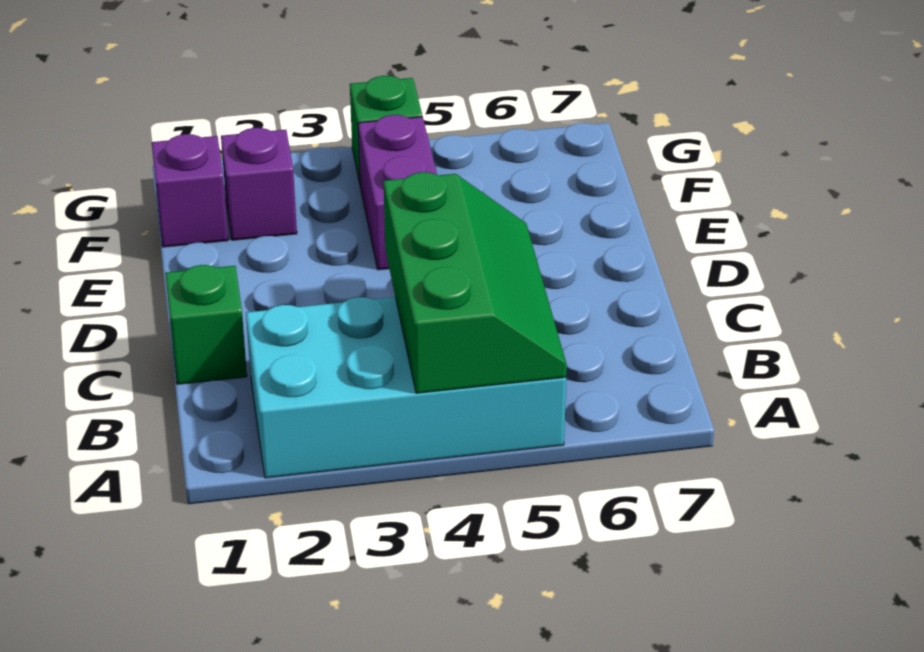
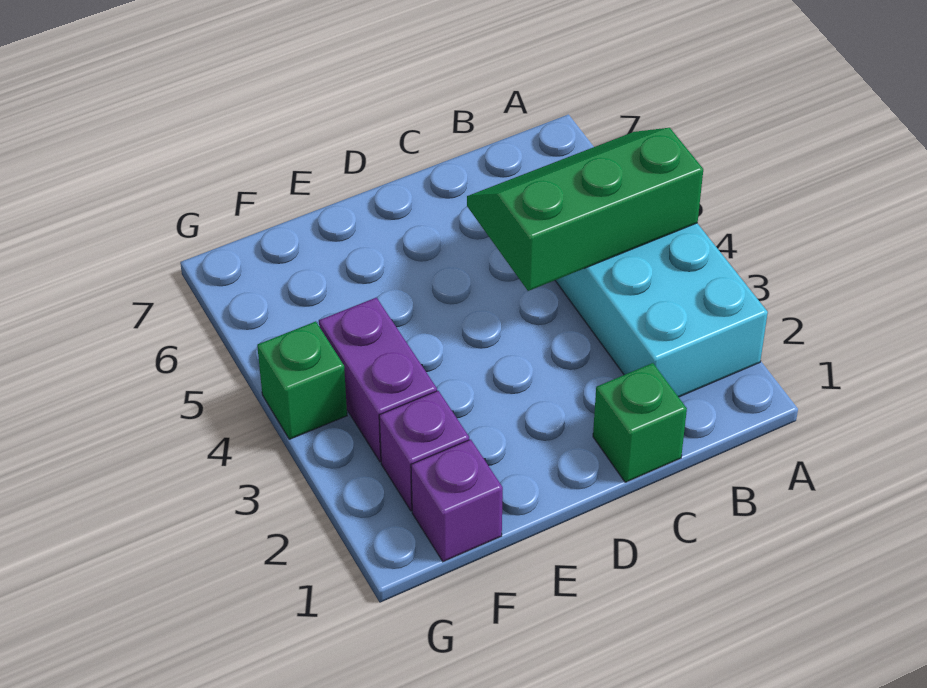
purple brick E4:F4 level 1 -> purple brick F3:F4 level 1

